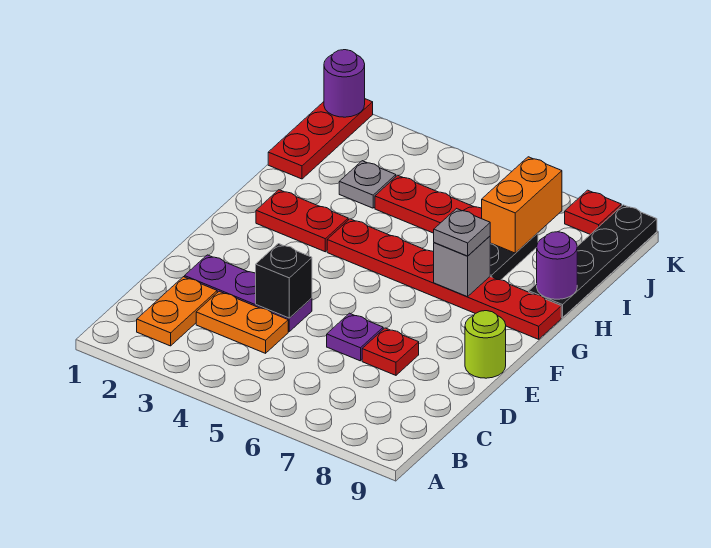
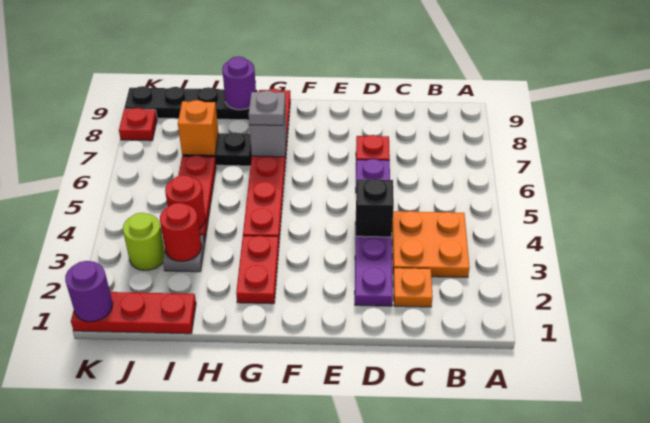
orange plate B2:C2 level 1 -> orange plate C2 level 1
orange plate C3:C4 level 1 -> orange plate B3:C4 level 1
lime round brick E9 level 1 -> lime round brick J3 level 1
none -> red round brick I3 level 2
none -> red round brick I4 level 2
orange brick I7:J7 level 2 -> orange brick I7 level 2

